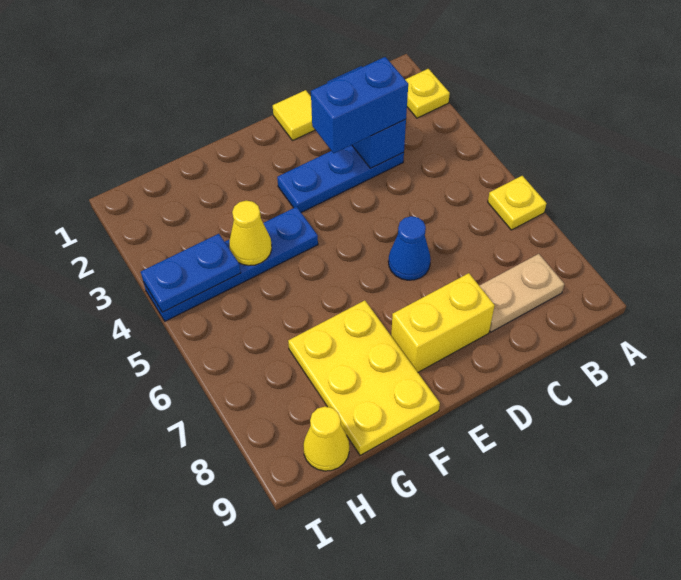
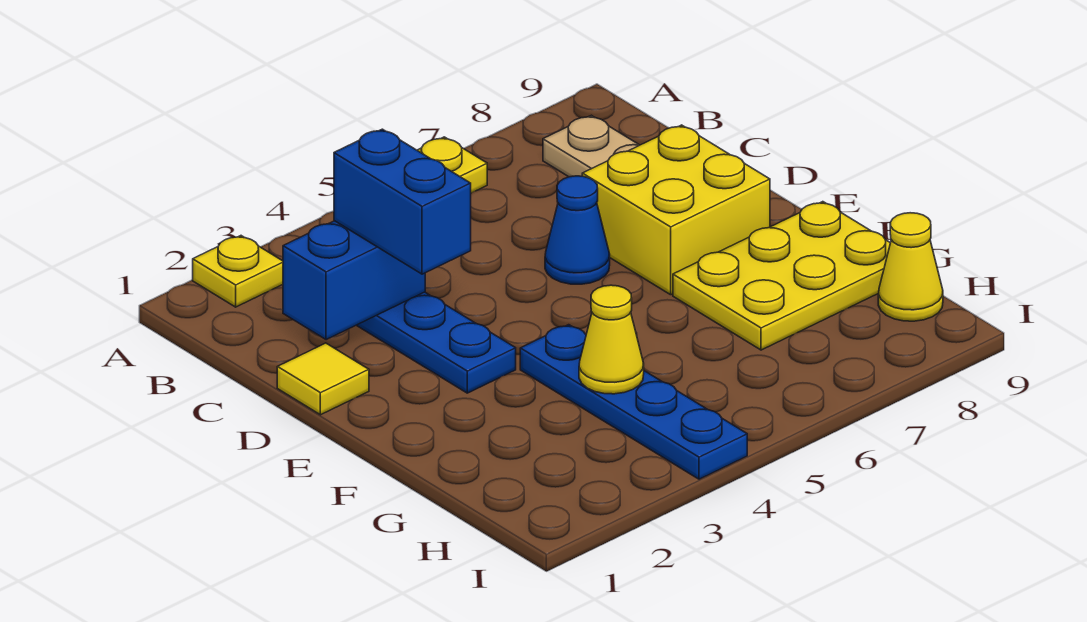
yellow brick D8:E8 level 1 -> yellow brick D7:E8 level 1
blue plate H4:I4 level 2 -> none

